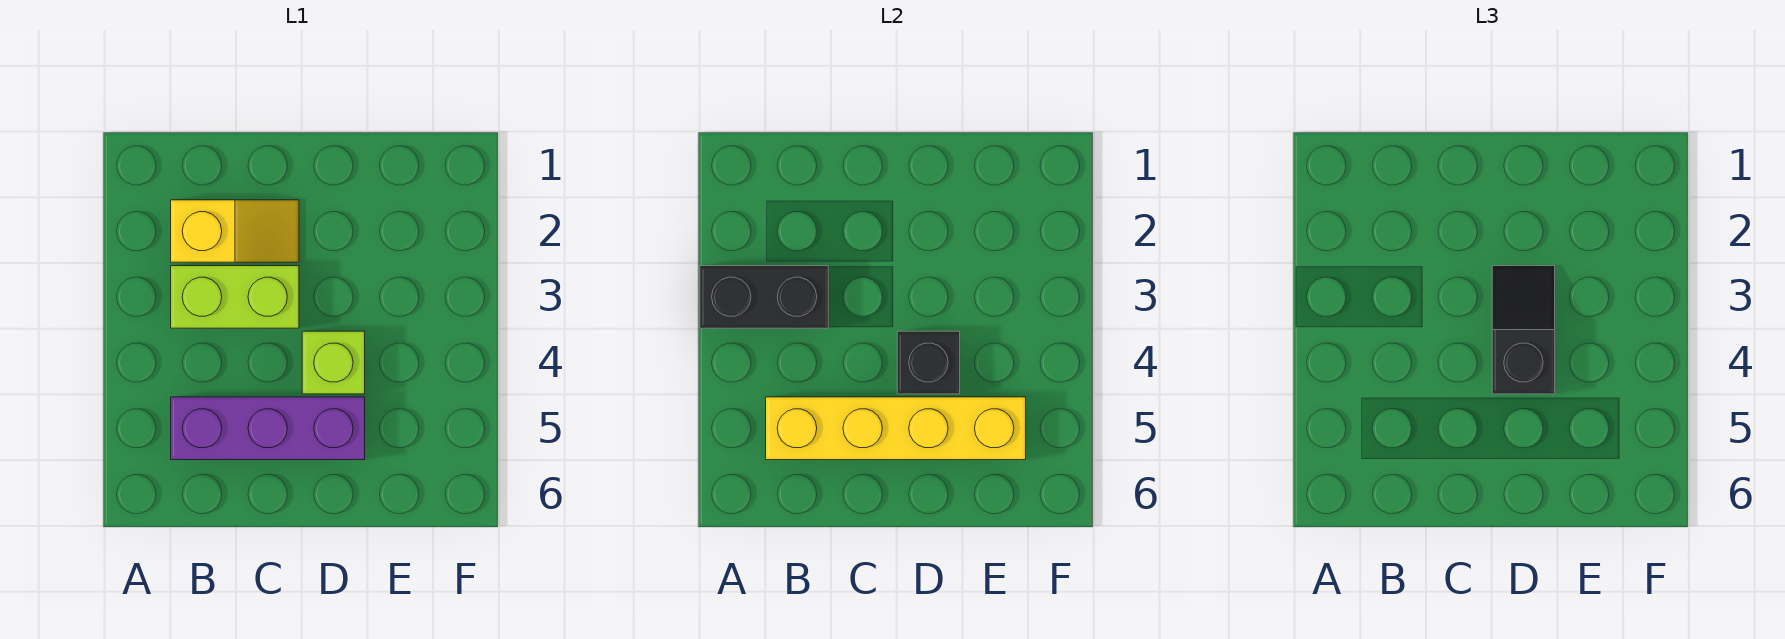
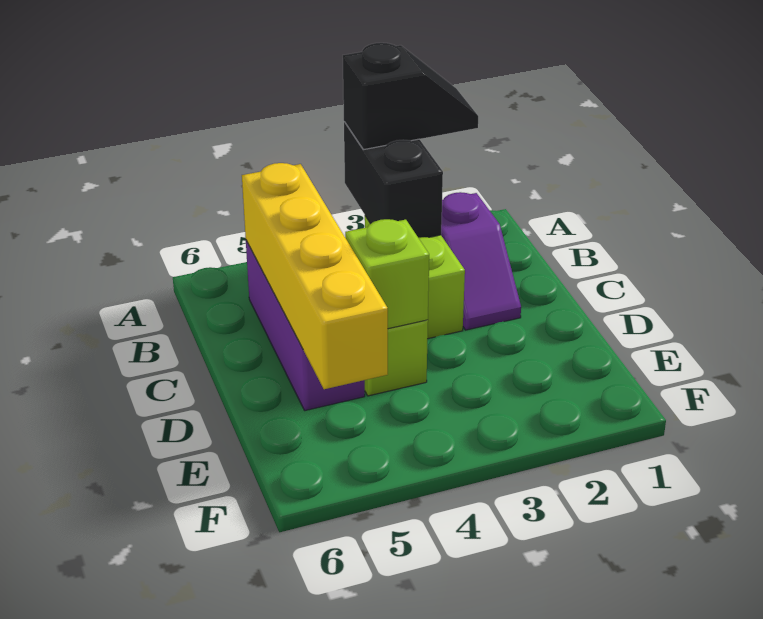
yellow slope B2:C2 level 1 top B -> purple slope B2:C2 level 1 top B
black slope D3:D4 level 3 top 4 -> black slope A2:A3 level 3 top 3
black brick D4 level 2 -> lime brick D4 level 2

